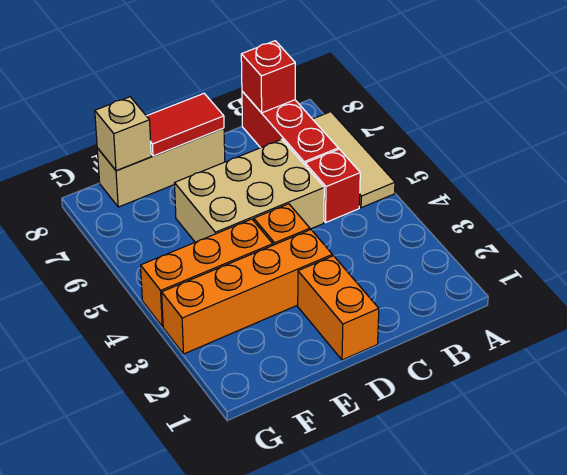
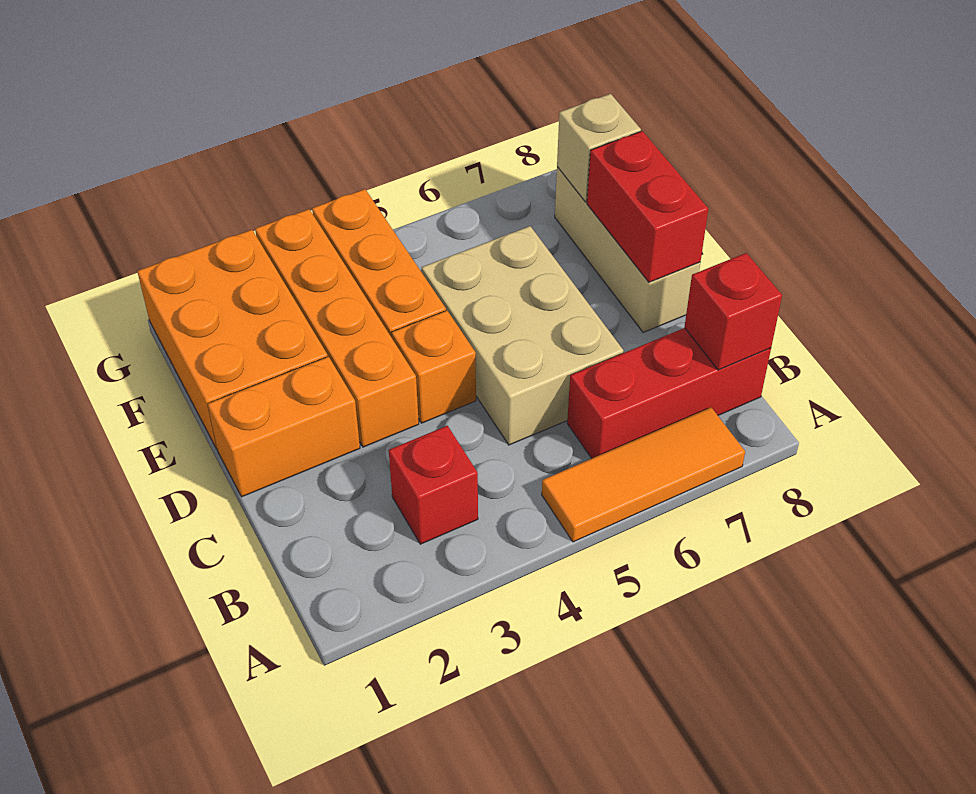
tan tile A5:A7 level 1 -> orange tile A5:A7 level 1
red brick B5 level 1 -> red brick B3 level 1
red tile D8:E8 level 2 -> red brick D8:E8 level 2
none -> orange brick E1:G2 level 1

